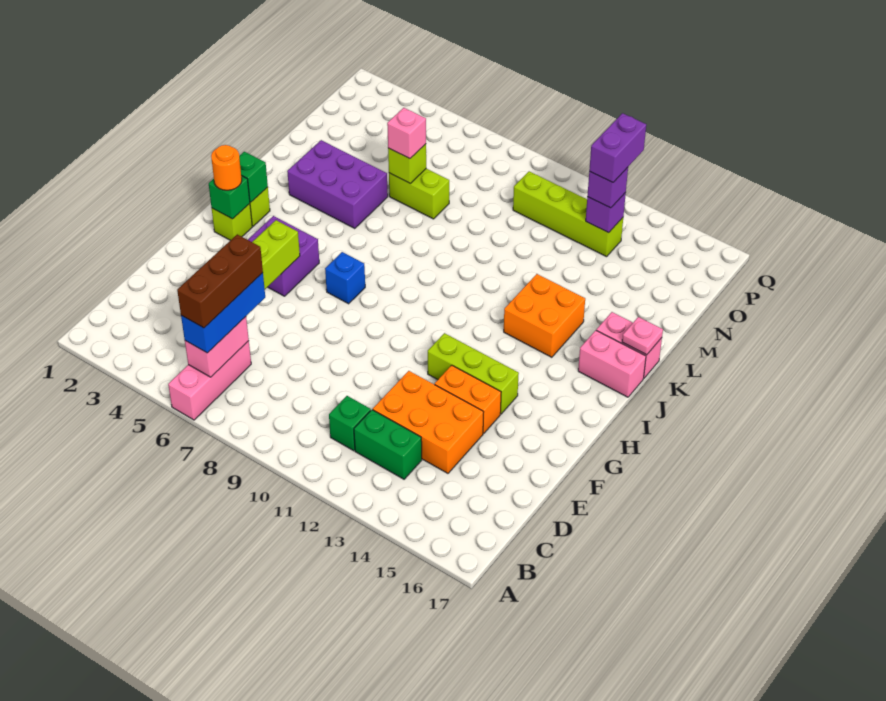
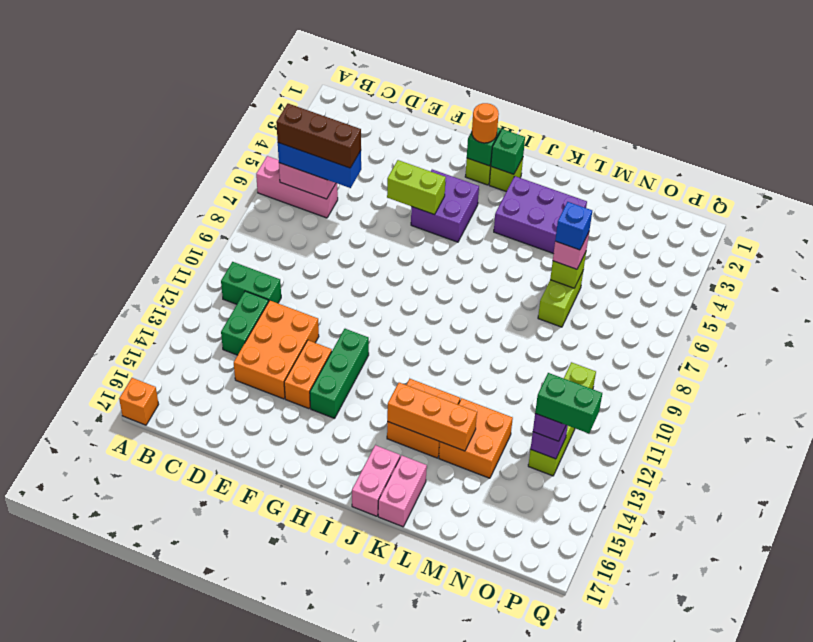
none -> orange brick A17 level 1
green brick C11 level 1 -> green brick B11:C11 level 1
lime brick G12:G14 level 1 -> green brick G12:G14 level 1
blue brick H7 level 1 -> blue brick M6 level 4
none -> orange brick J14:L14 level 2
purple brick K3:L5 level 1 -> purple brick J3:L4 level 1
pink plate K17 level 2 -> none
none -> orange brick L13:M14 level 1
purple brick O13:P13 level 4 -> green brick O13:P13 level 4

